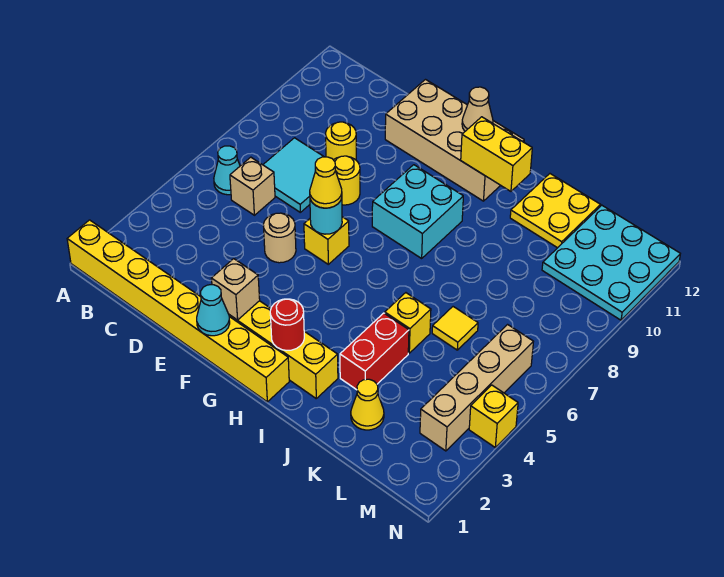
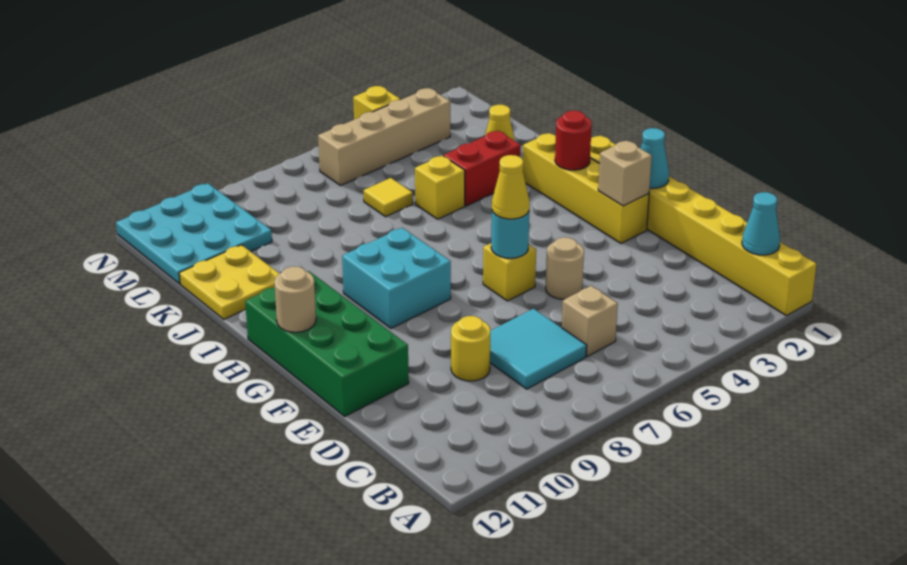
cyan cone B6 level 1 -> cyan cone B1 level 2
yellow round brick E8 level 1 -> none
tan brick E11:H12 level 1 -> green brick E11:H12 level 1
tan cone G12 level 2 -> tan round brick G12 level 2
yellow brick H11:I11 level 2 -> none

